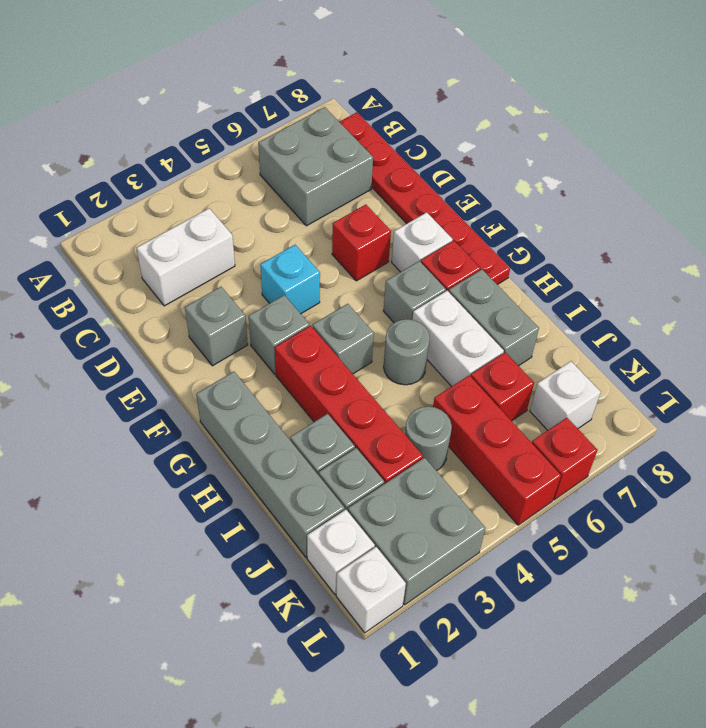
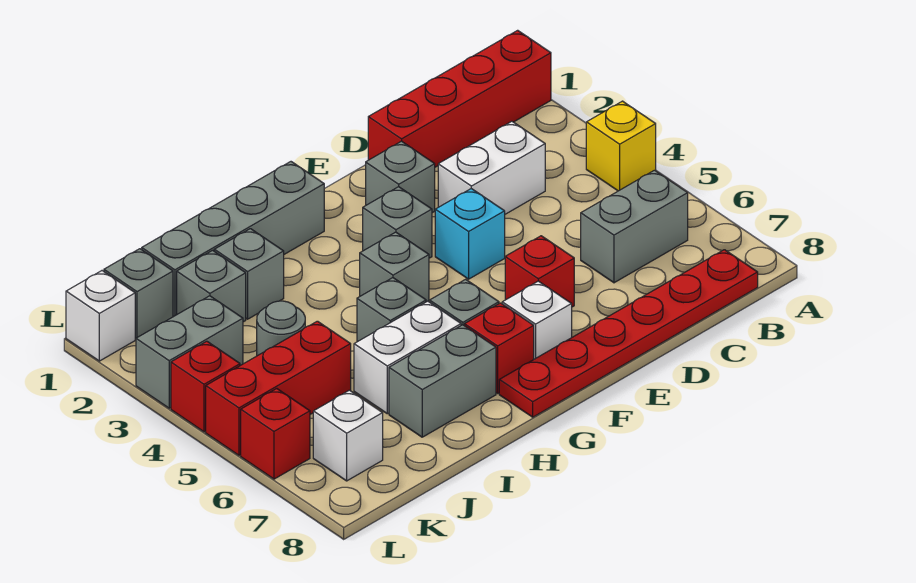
none -> yellow brick A4 level 1
grey brick B6:C7 level 1 -> grey brick B6:C6 level 1
white brick C2:C3 level 1 -> white brick C3:D3 level 1
red brick G3:J3 level 1 -> red brick A1:D1 level 1
grey round brick H5 level 1 -> grey brick H5 level 1
red brick J6 level 1 -> red brick L4 level 1
white brick K1 level 1 -> grey brick K1 level 1
grey brick K2:L3 level 1 -> grey brick K3:L3 level 1

